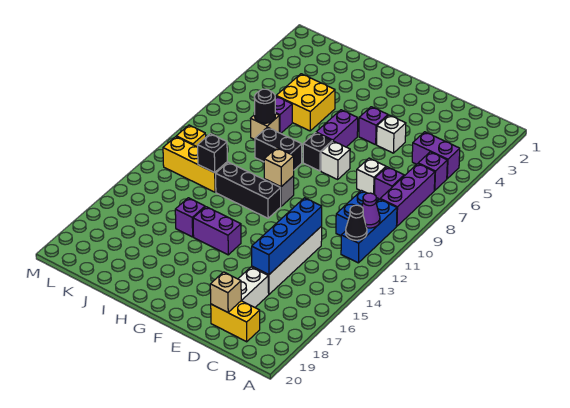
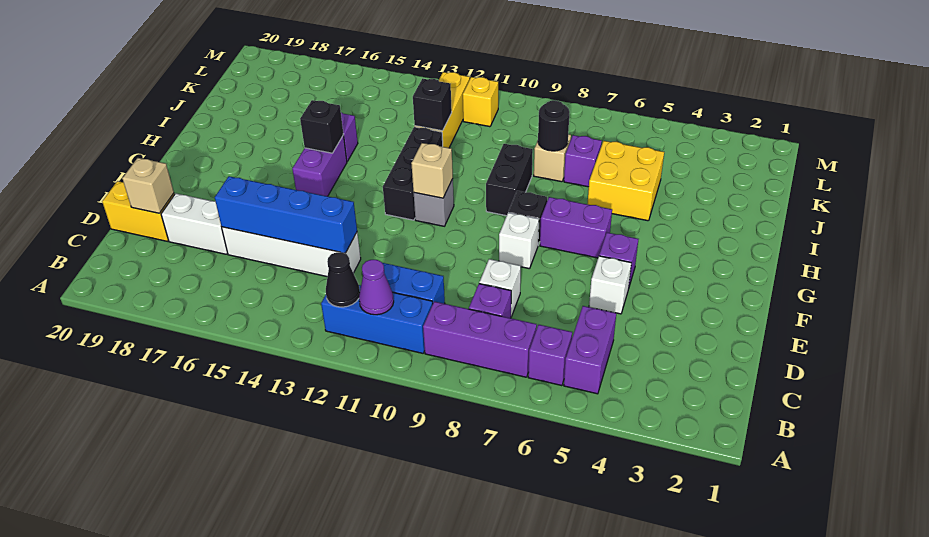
yellow brick C19:D19 level 1 -> yellow brick D19:D20 level 1
none -> black brick H15 level 2

